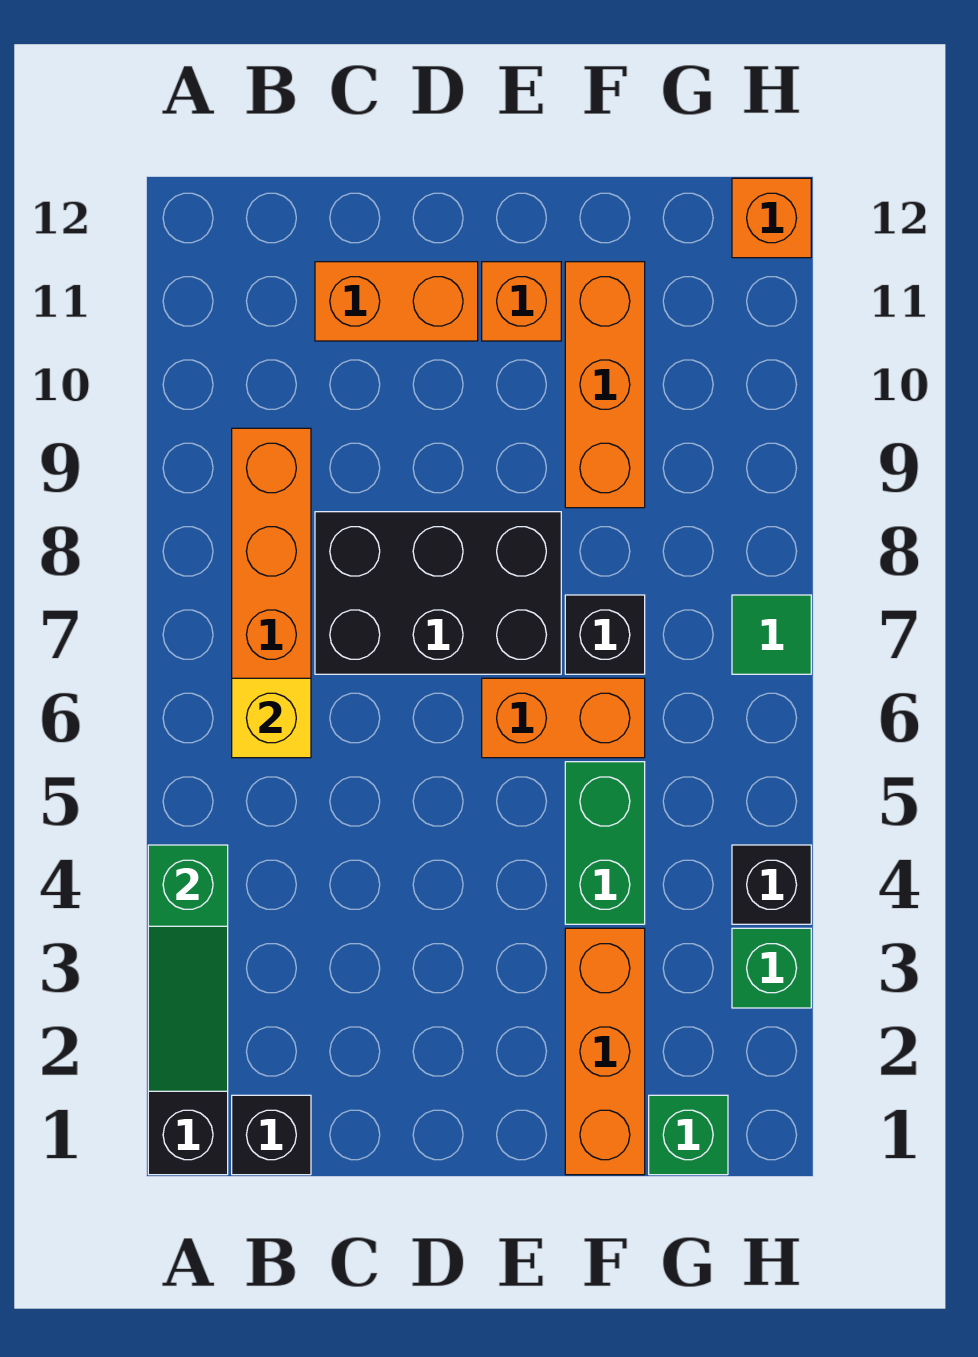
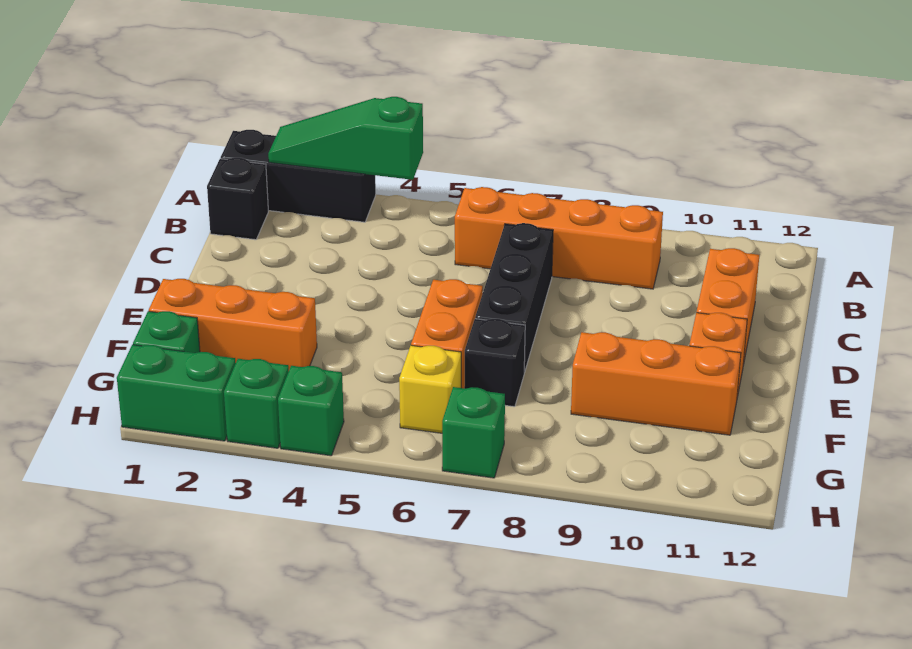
yellow brick B6 level 2 -> yellow brick G6 level 1
black brick C7:E8 level 1 -> black brick C7:E7 level 1
green brick F4:F5 level 1 -> green brick H1:H2 level 1
black brick H4 level 1 -> green brick H4 level 1
green tile H7 level 1 -> green brick H7 level 1
orange brick H12 level 1 -> none

